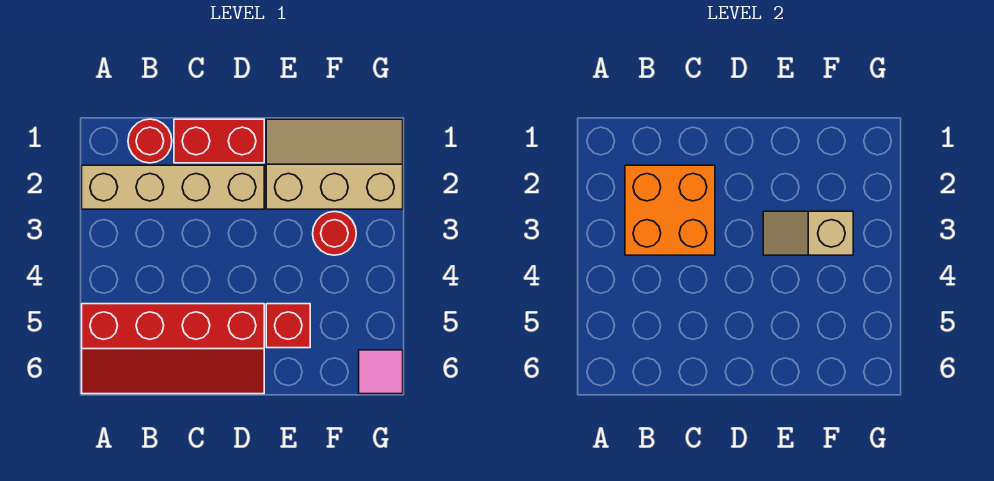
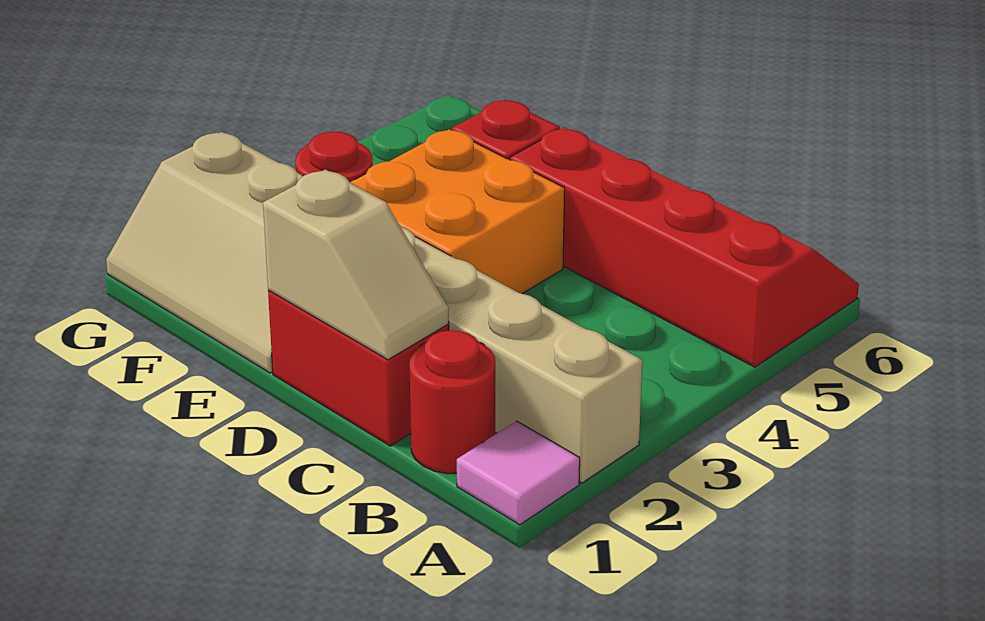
orange brick B2:C3 level 2 -> orange brick D3:E4 level 1
tan slope E3:F3 level 2 top F -> tan slope C1:D1 level 2 top D
pink tile G6 level 1 -> pink tile A1 level 1

